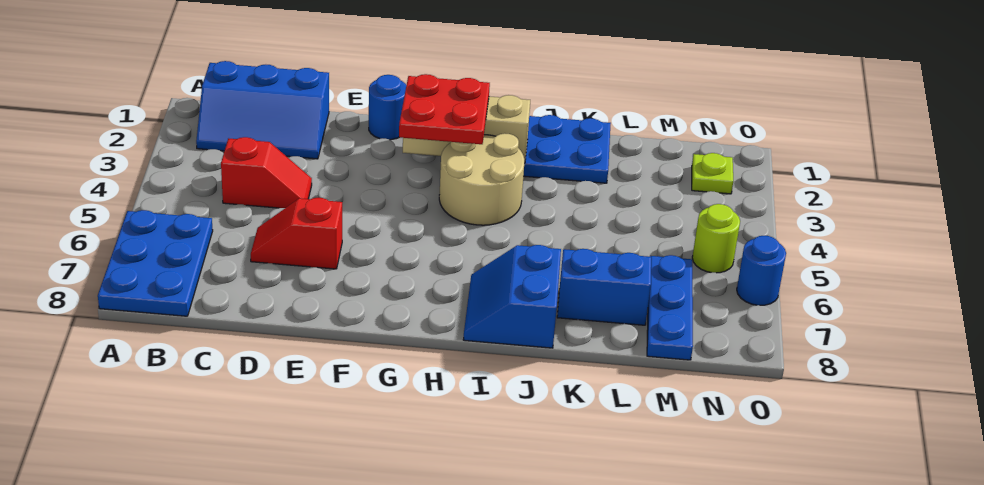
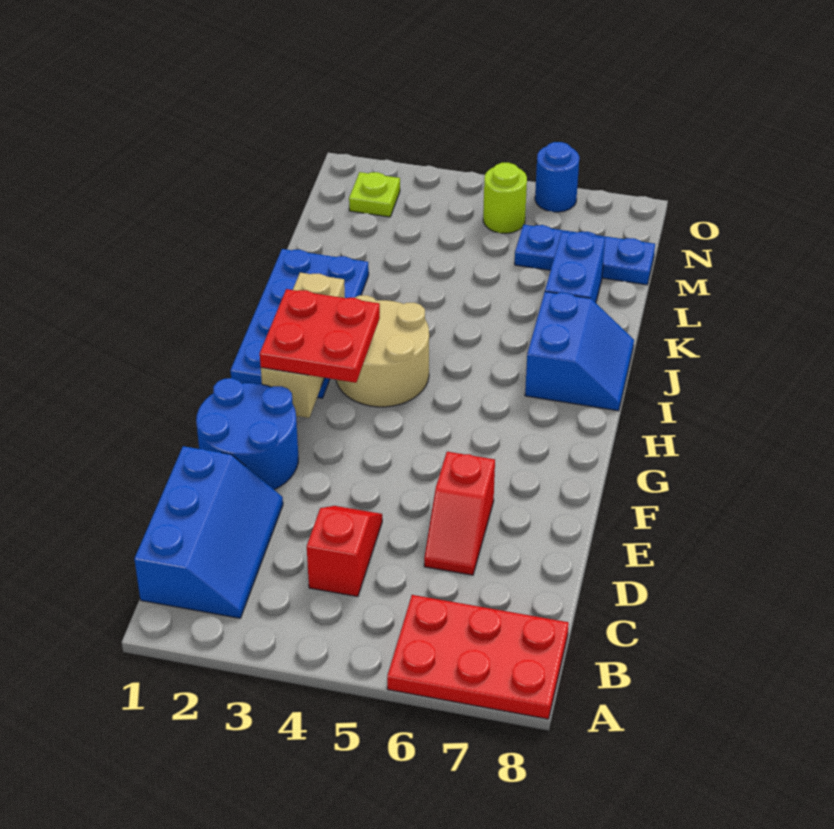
blue plate A6:B8 level 1 -> red plate A6:B8 level 1
blue round brick F1 level 1 -> blue round brick E1:F2 level 1
blue slope I7:J8 level 1 top J -> blue slope I7:J8 level 1 top 7

